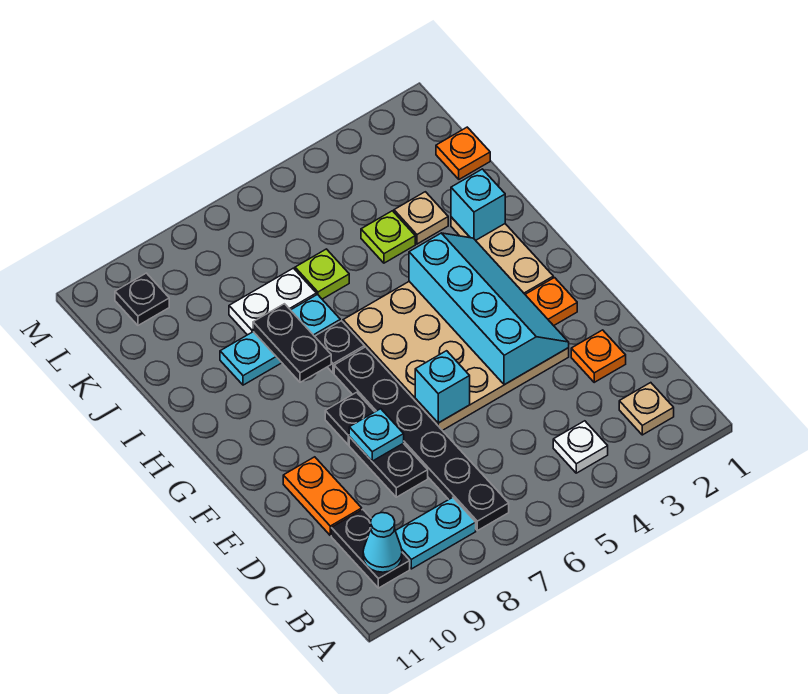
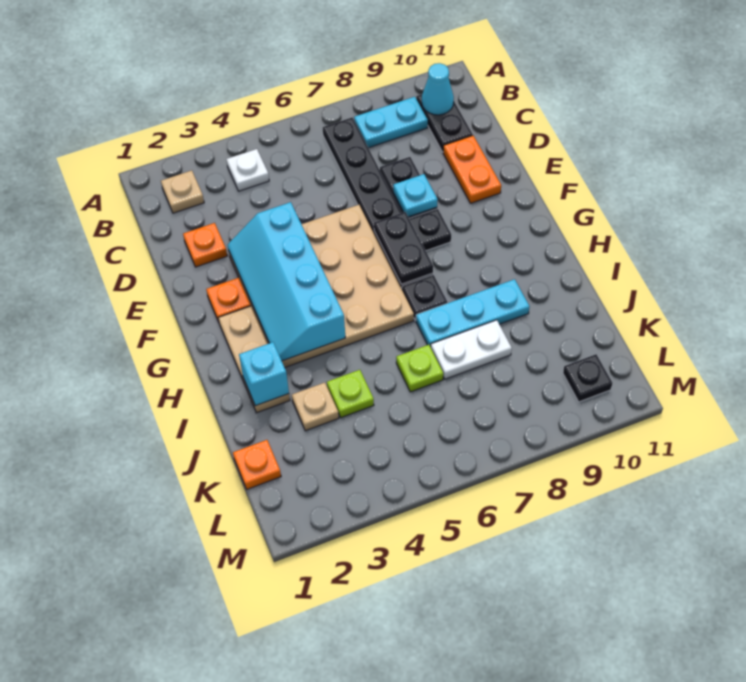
cyan brick E6 level 2 -> none
black plate H8:I8 level 2 -> black plate F7:G7 level 2

